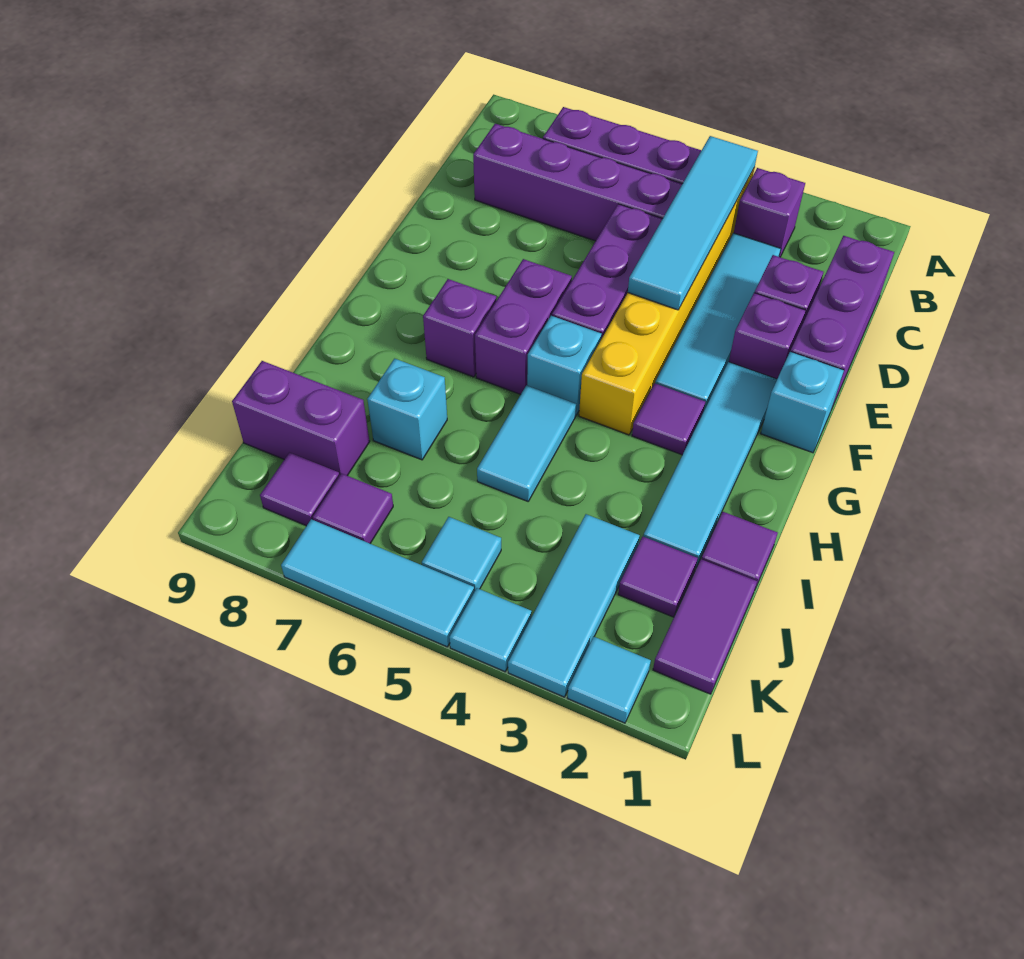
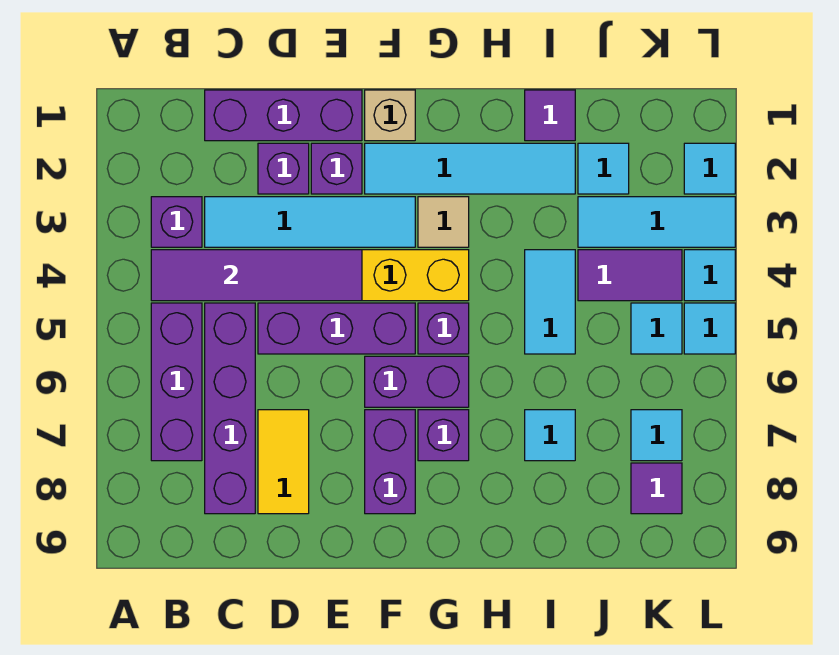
cyan tile B4:E4 level 2 -> purple tile B4:E4 level 2
none -> yellow tile D7:D8 level 1
cyan brick F1 level 1 -> tan brick F1 level 1
purple tile G3 level 1 -> tan tile G3 level 1
cyan brick G5 level 1 -> purple brick G5 level 1
cyan tile H5:I5 level 1 -> cyan tile I4:I5 level 1
cyan brick I7 level 1 -> cyan tile I7 level 1
purple tile J1:K1 level 1 -> purple tile J4:K4 level 1
purple tile J2 level 1 -> cyan tile J2 level 1
purple brick J8:J9 level 1 -> purple brick F7:F8 level 1
purple tile K7 level 1 -> cyan tile K7 level 1
cyan tile L5:L7 level 1 -> cyan tile L5 level 1

